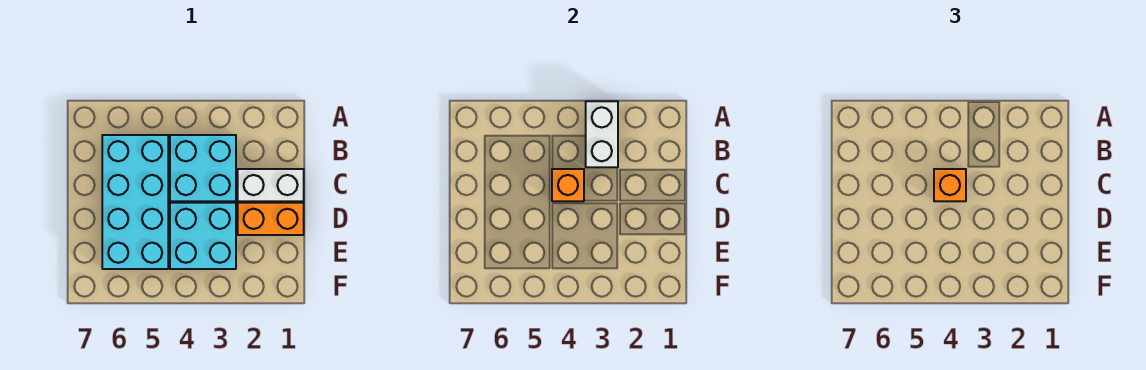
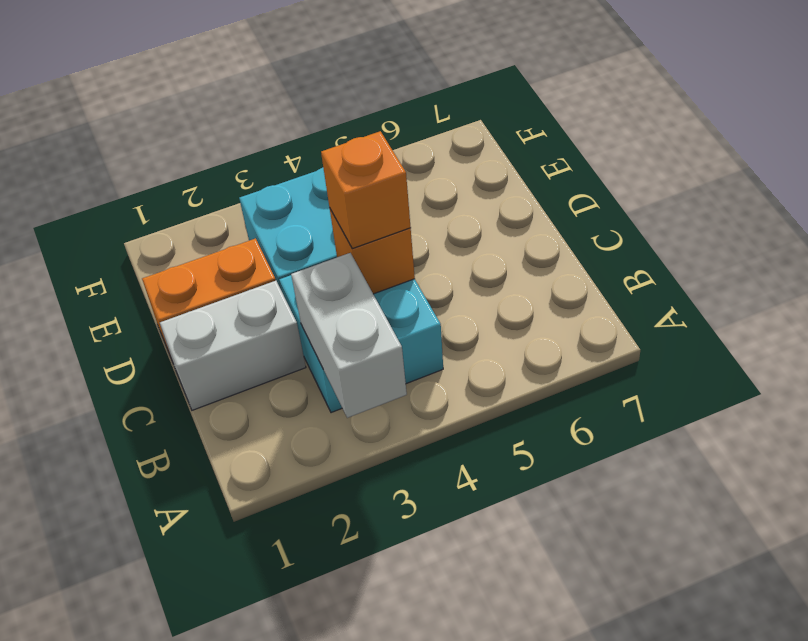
cyan brick B5:E6 level 1 -> none

